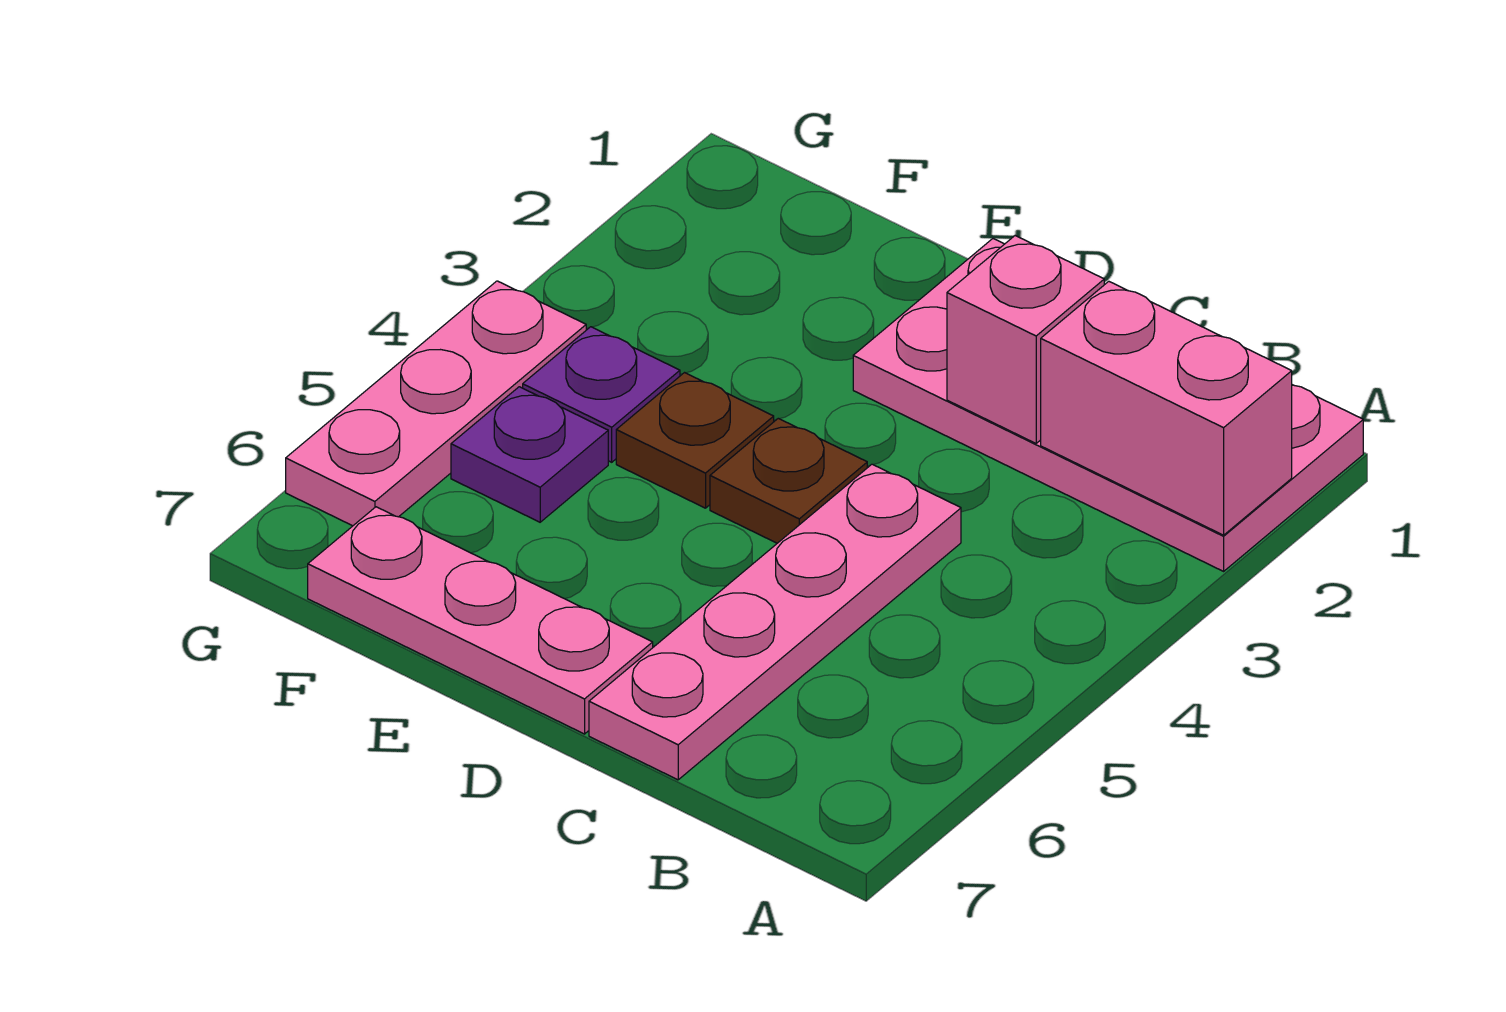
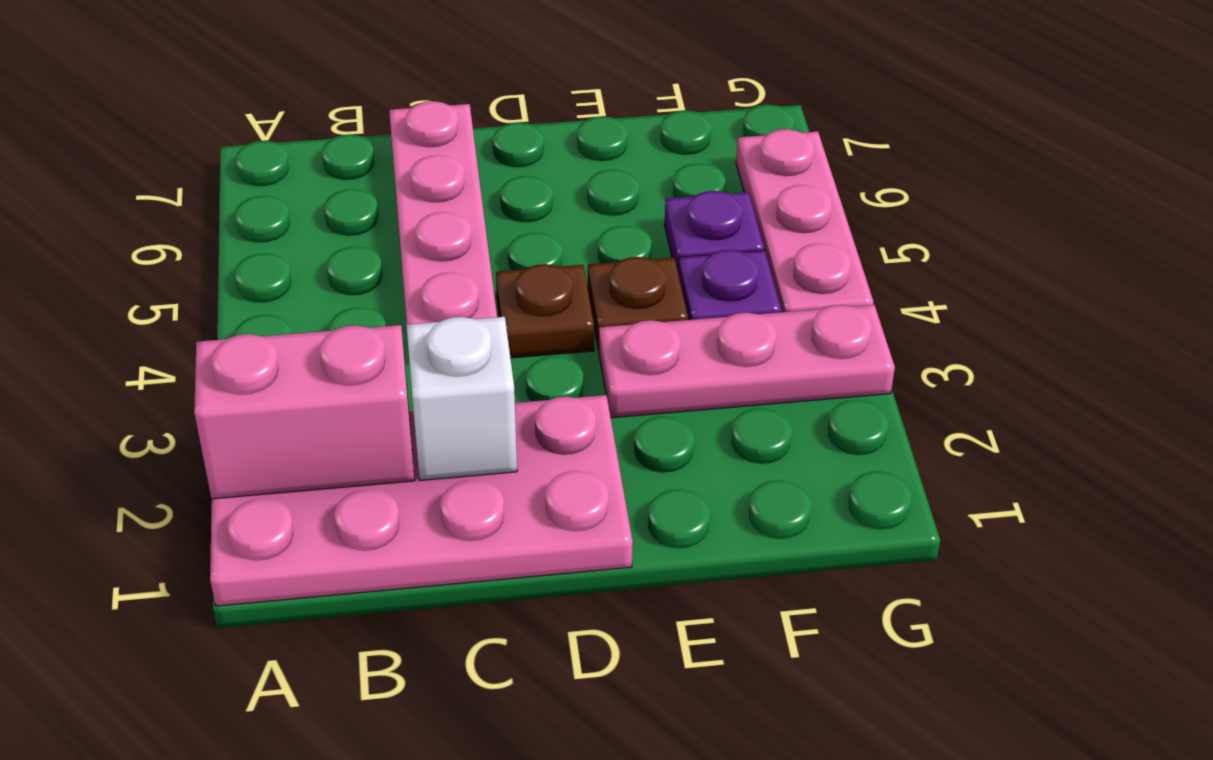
pink brick C2 level 2 -> white brick C2 level 2
pink plate D7:F7 level 1 -> pink plate E3:G3 level 1

